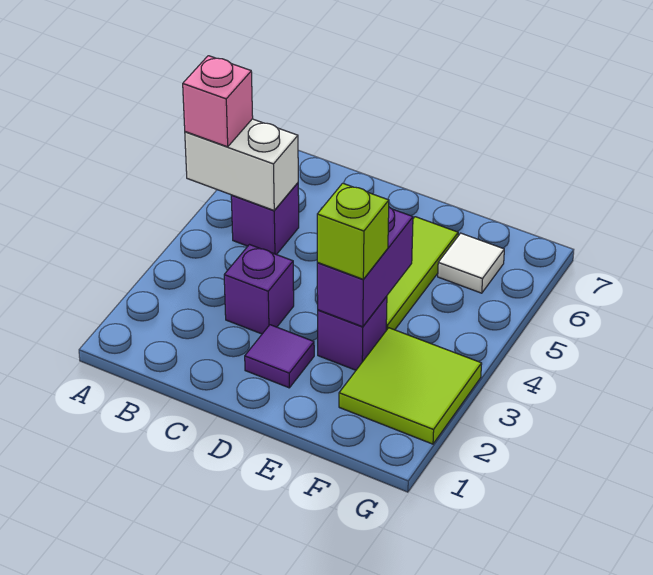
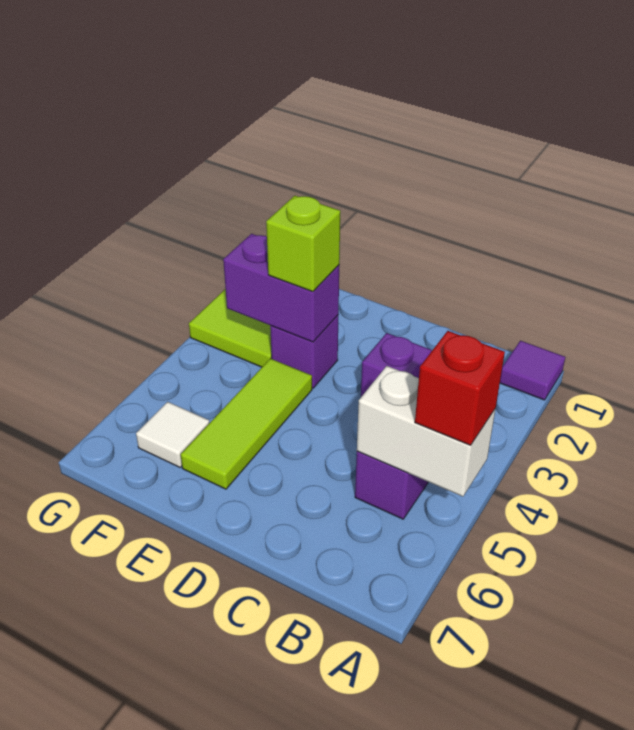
pink brick A5 level 3 -> red brick A5 level 3
purple tile D2 level 1 -> purple tile A1 level 1
purple brick E3:E4 level 2 -> purple brick E3:F3 level 2

